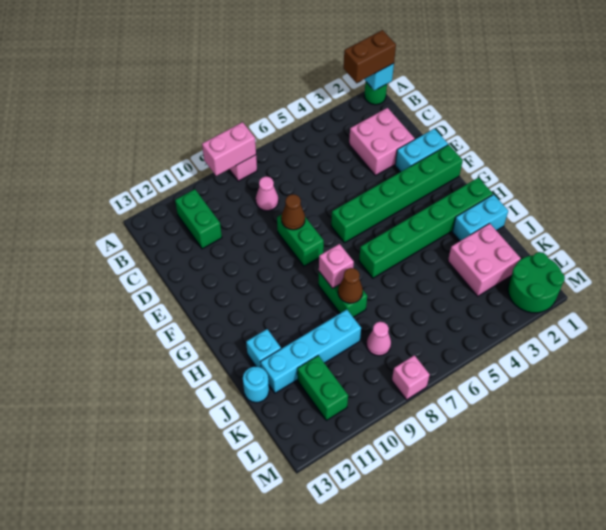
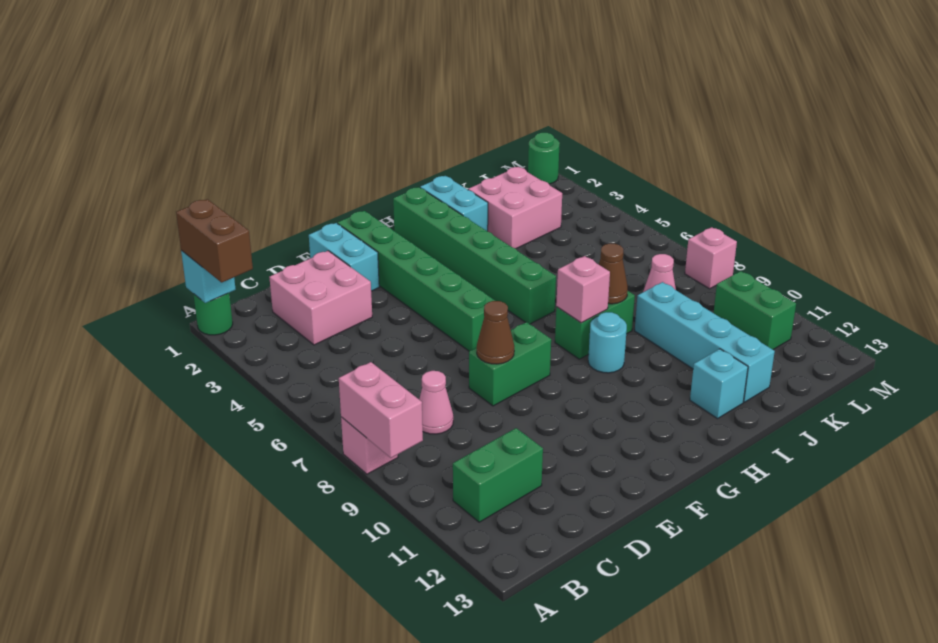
cyan round brick J13 level 1 -> cyan round brick H9 level 1
green brick K11:L11 level 1 -> green brick L10:L11 level 1
green round brick L1:M2 level 1 -> green round brick M1 level 1

